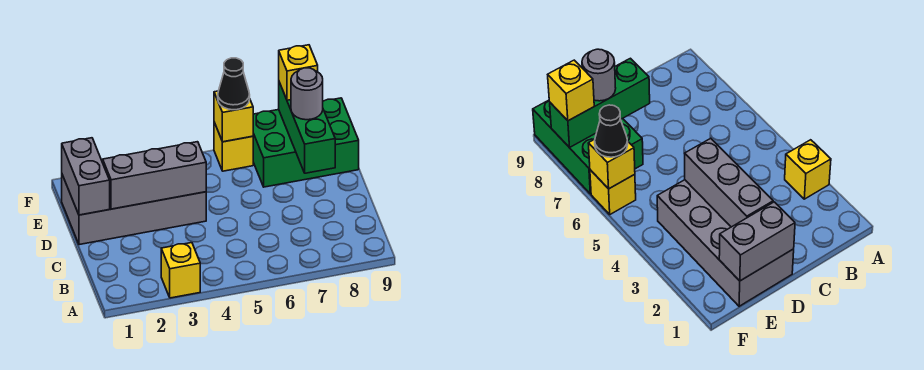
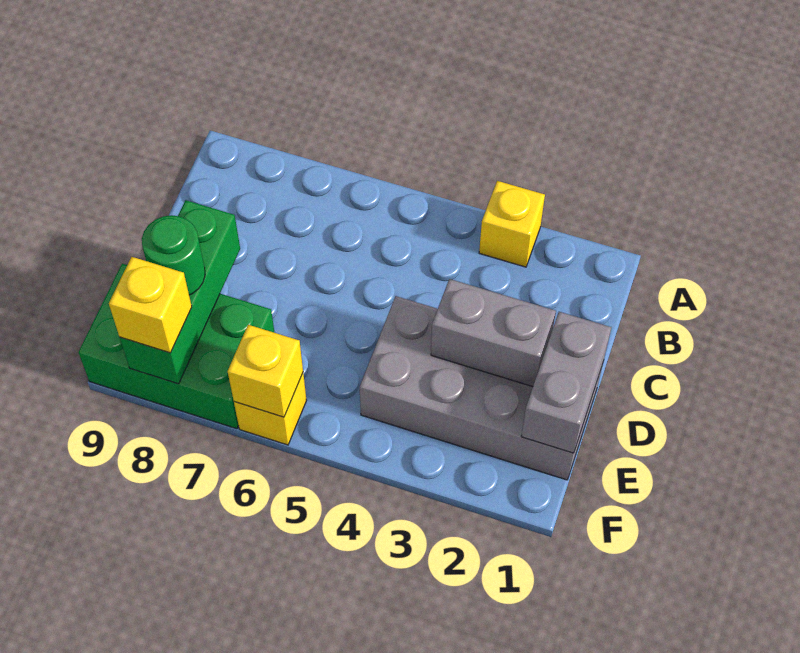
grey brick D2:D4 level 2 -> grey brick D2:D3 level 2
grey round brick E8 level 3 -> green round brick E8 level 3
black cone F6 level 3 -> none

